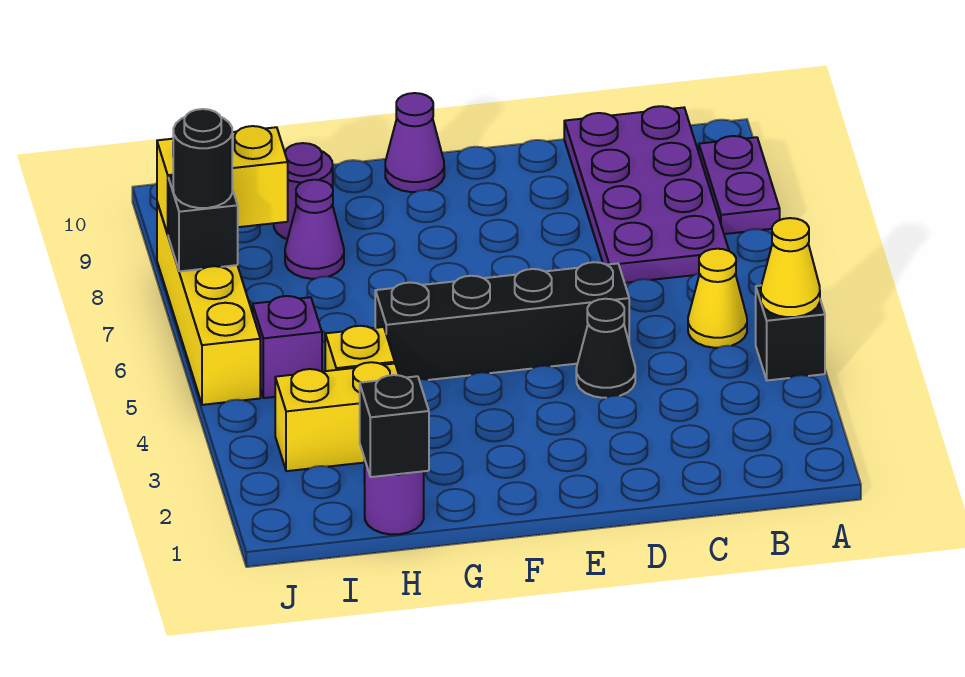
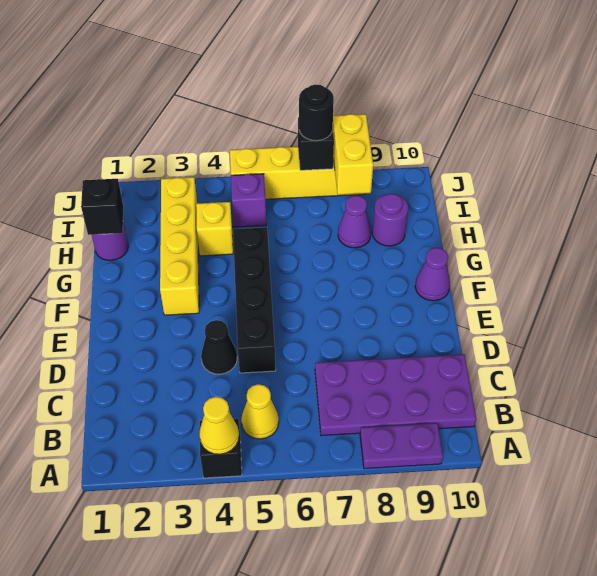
yellow brick H3:I3 level 1 -> yellow brick F3:I3 level 1

